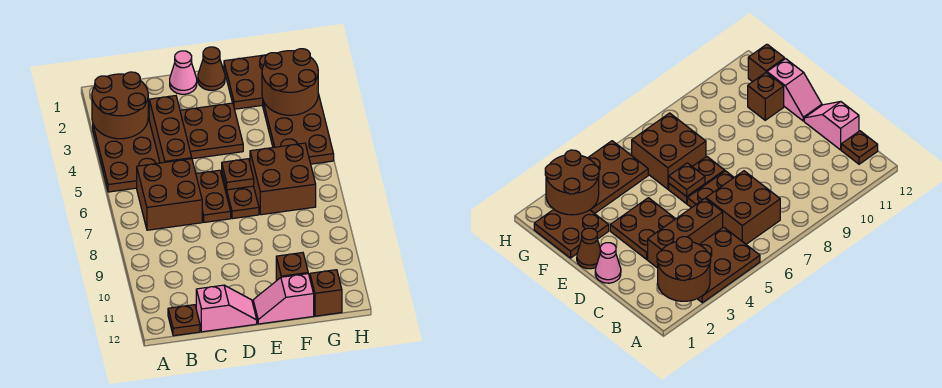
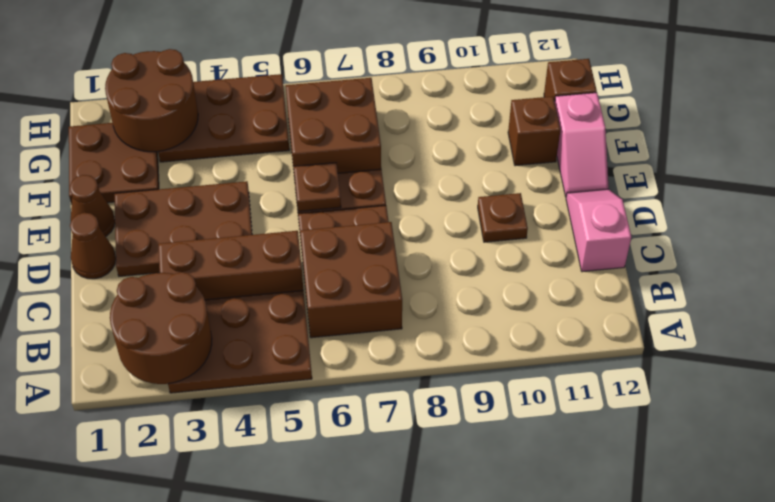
brown plate B12 level 1 -> brown plate D10 level 1
pink cone D1 level 1 -> brown cone D1 level 1
brown plate D3:E4 level 1 -> brown plate D2:E4 level 1

